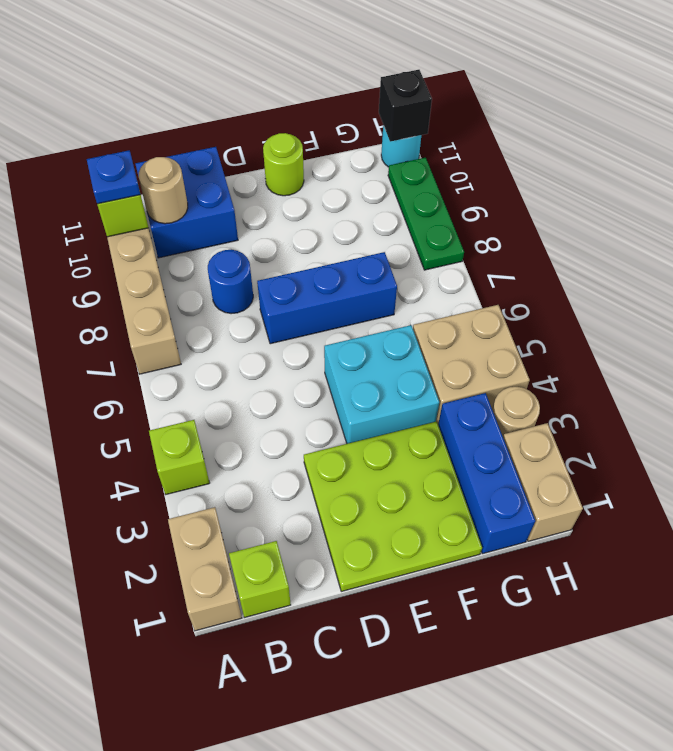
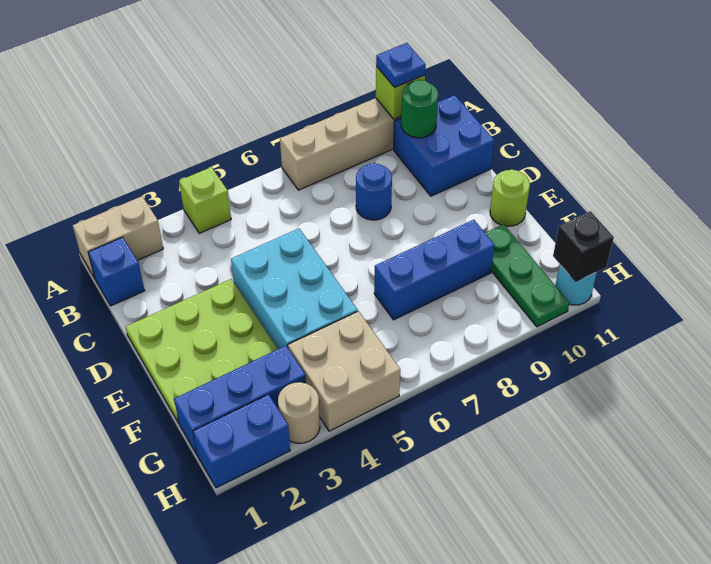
lime brick B1 level 1 -> blue brick B1 level 1
tan round brick B10 level 2 -> green round brick B10 level 2
blue brick D7:F7 level 1 -> blue brick F7:F9 level 1
cyan brick E4:F5 level 1 -> cyan brick D4:F5 level 1
tan brick H1:H2 level 1 -> blue brick H1:H2 level 1
green plate H8:H10 level 1 -> green plate F10:H10 level 1

